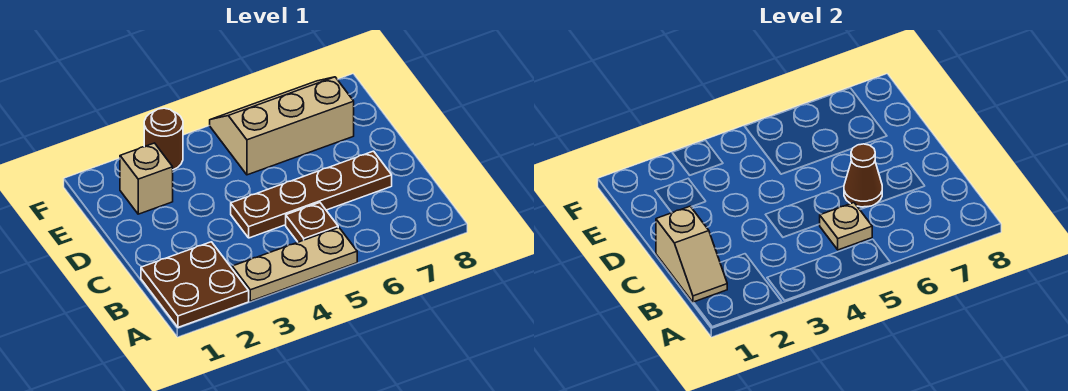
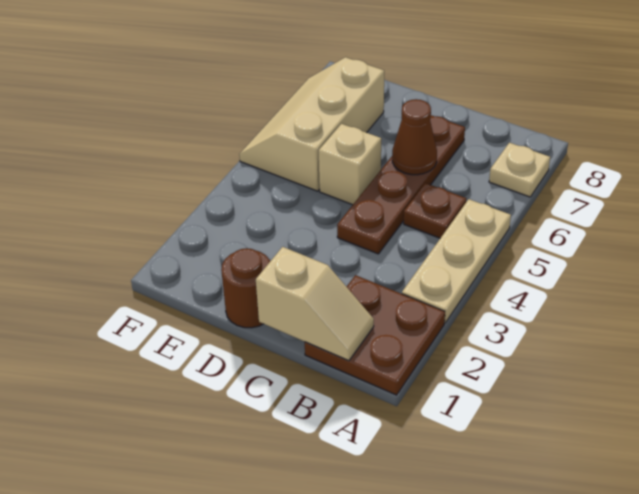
tan plate B5 level 2 -> tan plate A7 level 1
tan brick E2 level 1 -> tan brick D5 level 1
brown round brick F3 level 1 -> brown round brick D1 level 1

